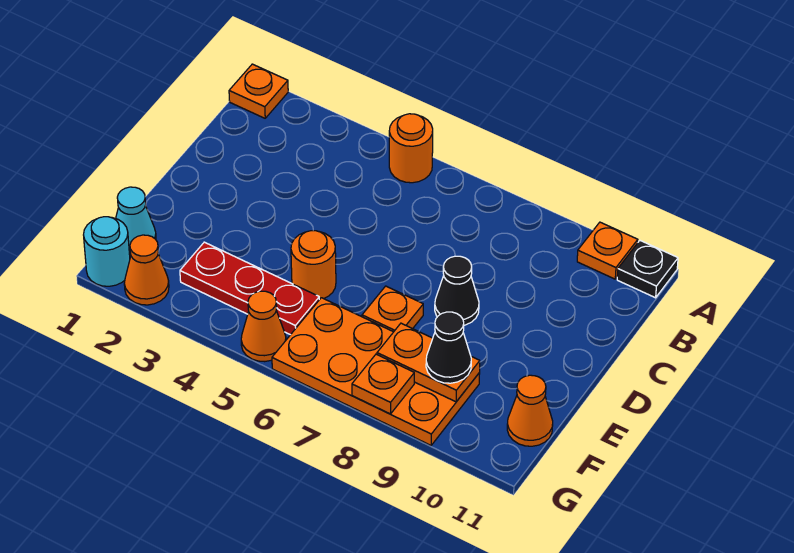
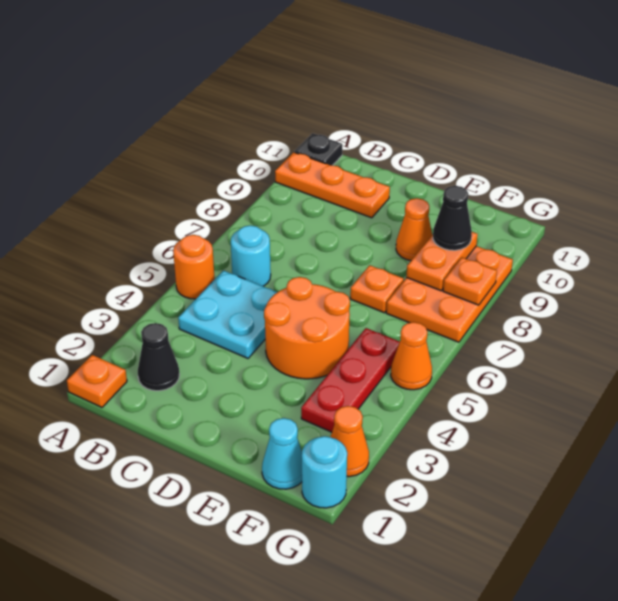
orange plate A10 level 1 -> orange plate A10:C10 level 1
none -> cyan plate B4:C5 level 1
none -> cyan round brick B6 level 1
black cone D8 level 1 -> black cone B2 level 1
orange round brick E5 level 1 -> orange round brick D4:E5 level 1
orange plate F6:G9 level 1 -> orange plate F7:G9 level 1
orange cone F11 level 1 -> orange cone E9 level 1

